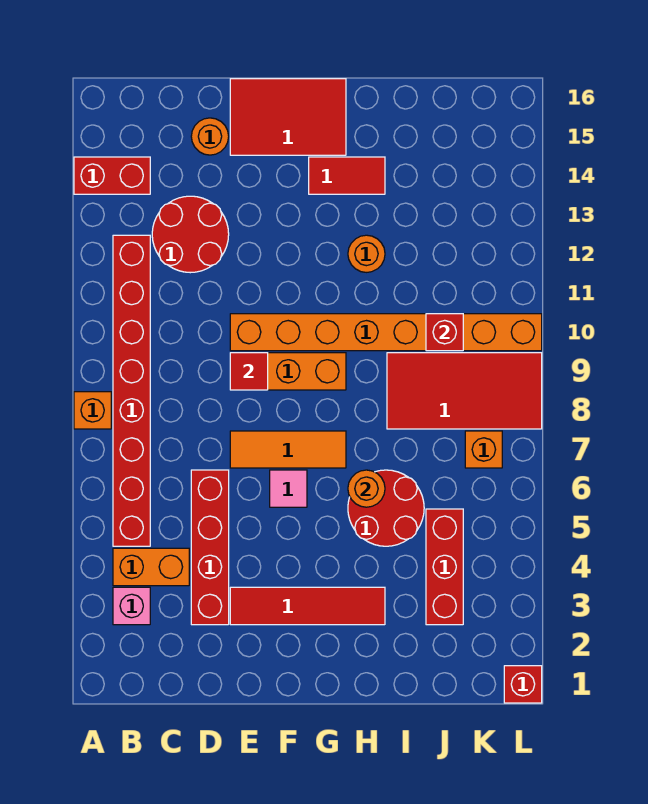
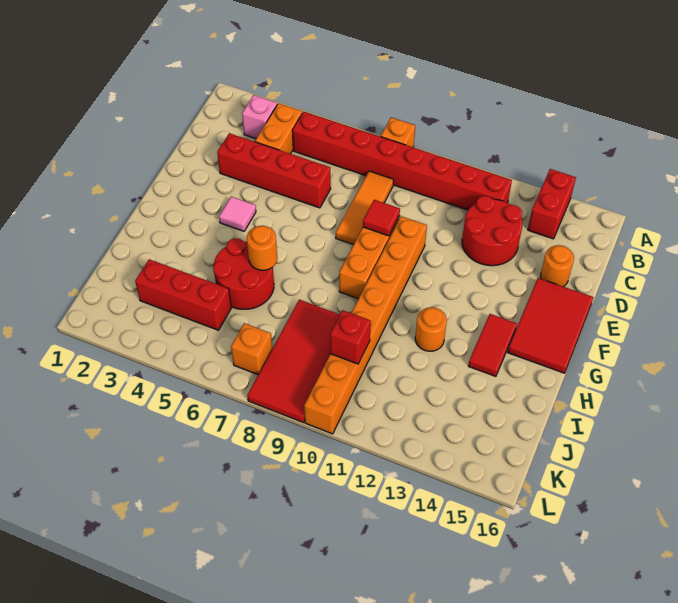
red tile E3:H3 level 1 -> none
orange tile E7:G7 level 1 -> orange tile C8:E8 level 1
pink tile F6 level 1 -> pink tile F4 level 1
red brick L1 level 1 -> none

